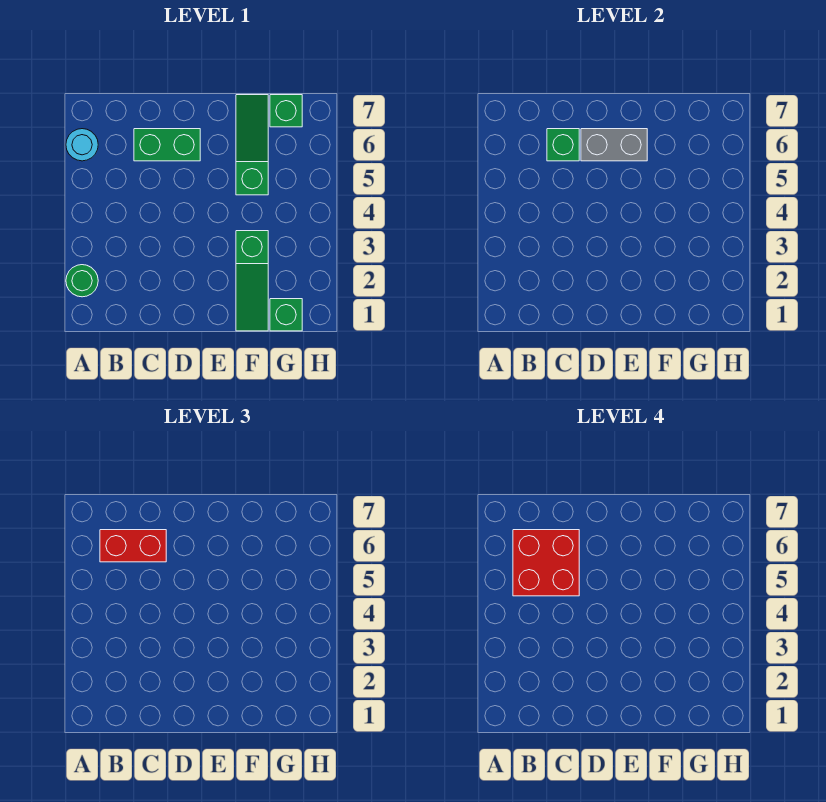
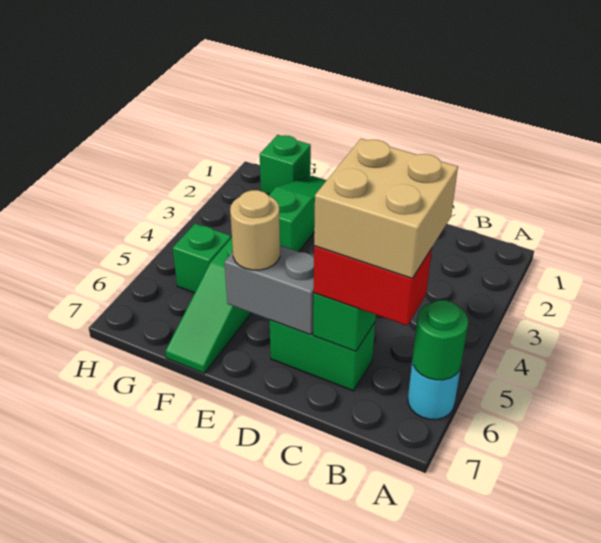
green round brick A2 level 1 -> green round brick A6 level 2
red brick B5:C6 level 4 -> tan brick B5:C6 level 4
none -> tan round brick E6 level 3
green brick G7 level 1 -> green brick G5 level 1

